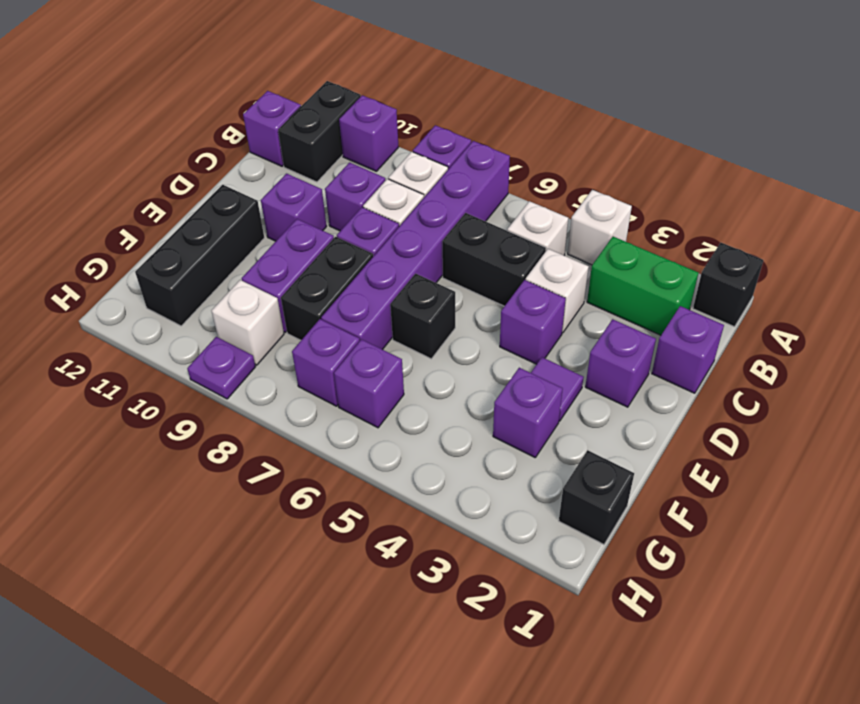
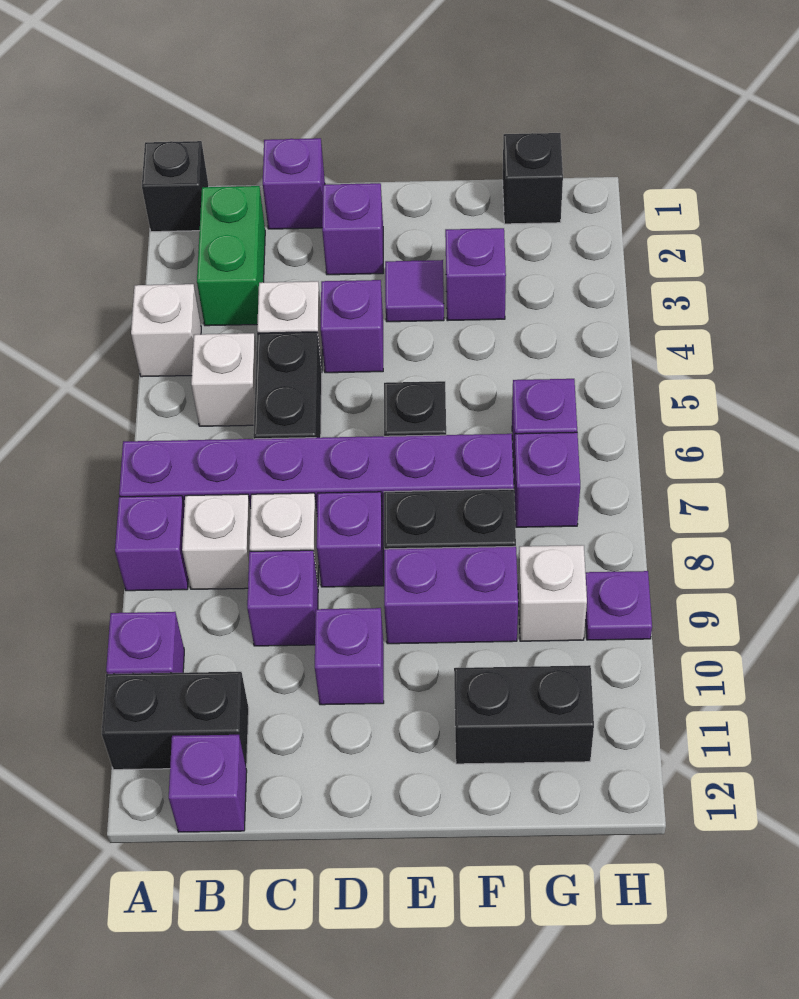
black brick E11:G11 level 1 -> black brick F11:G11 level 1

